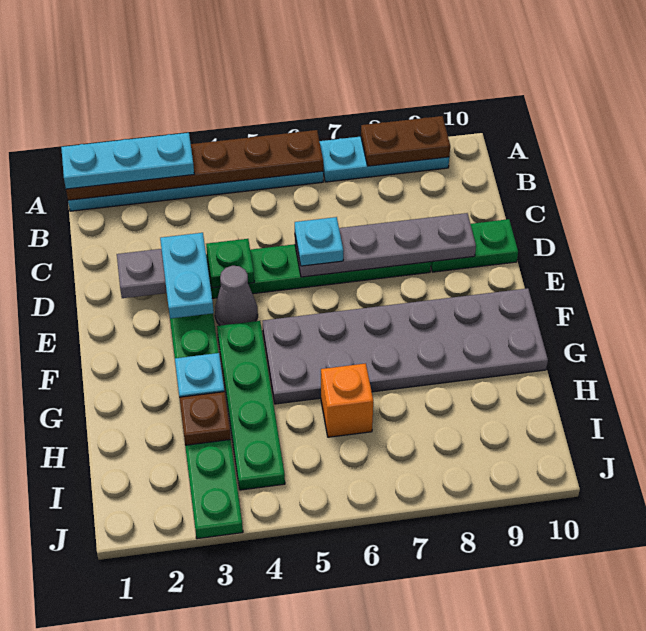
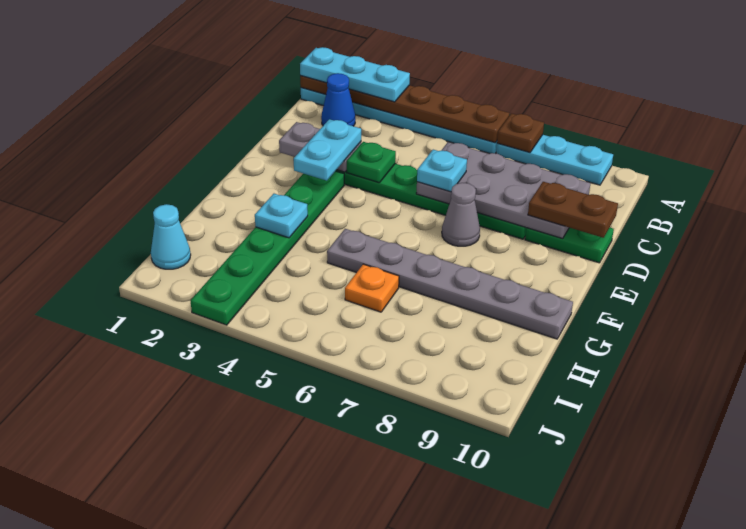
brown plate A8:A9 level 2 -> brown plate D9:D10 level 3
none -> blue cone B2 level 1
grey plate D6:D9 level 2 -> grey plate C6:D9 level 2
grey cone E4 level 1 -> grey cone E7 level 1
green plate F4:I4 level 1 -> none
grey plate F5:G10 level 1 -> grey plate G5:G10 level 1
brown plate H3 level 2 -> brown plate A7 level 2
orange brick H6 level 1 -> orange plate H6 level 1
none -> cyan cone I1 level 1

